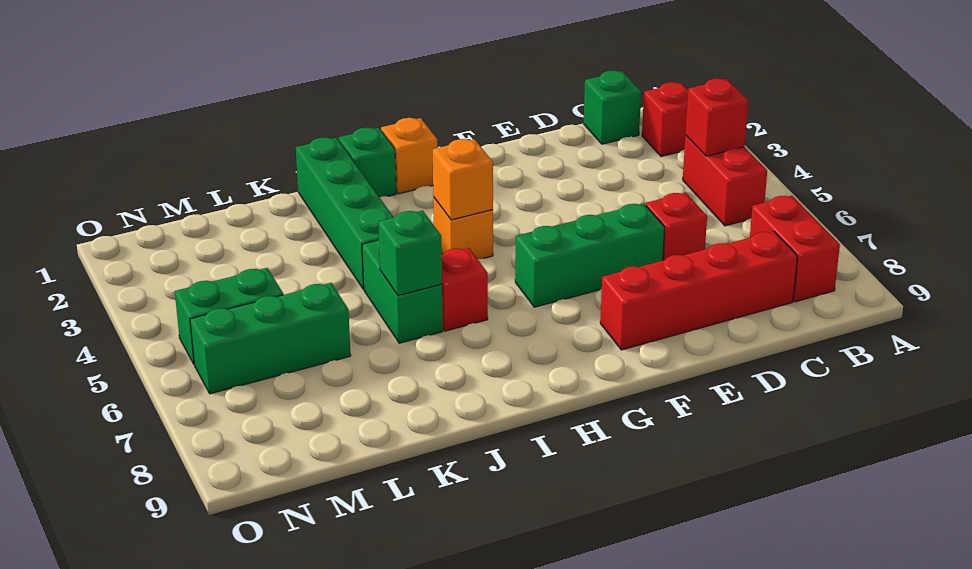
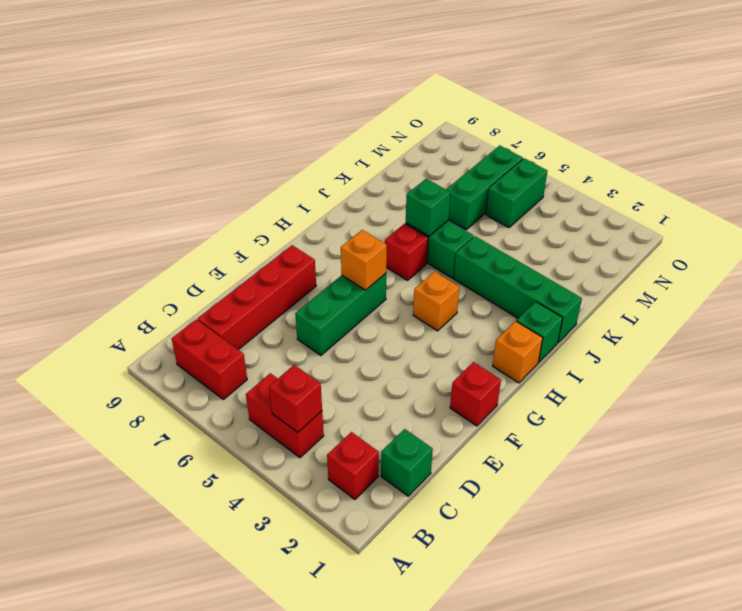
red brick D6 level 1 -> red brick F1 level 1
orange brick H4 level 2 -> orange brick G6 level 2

